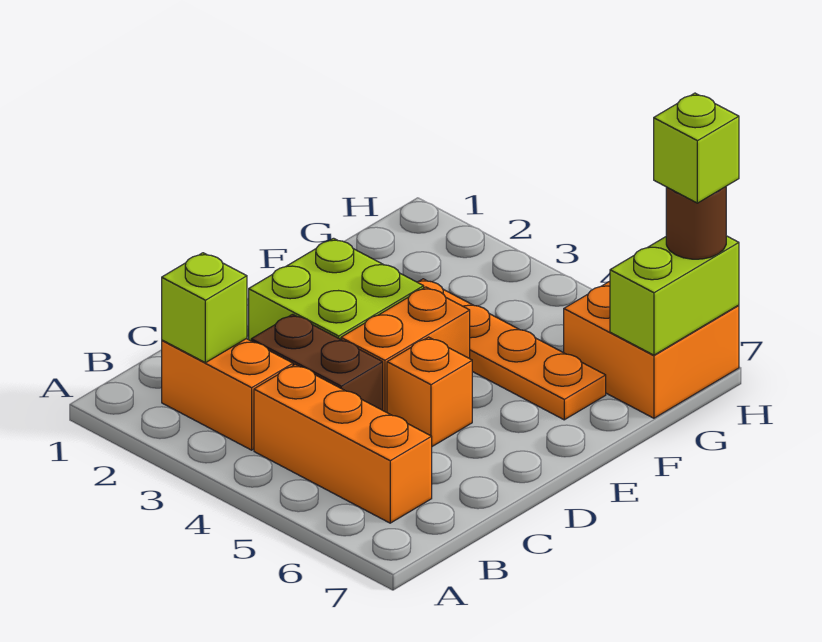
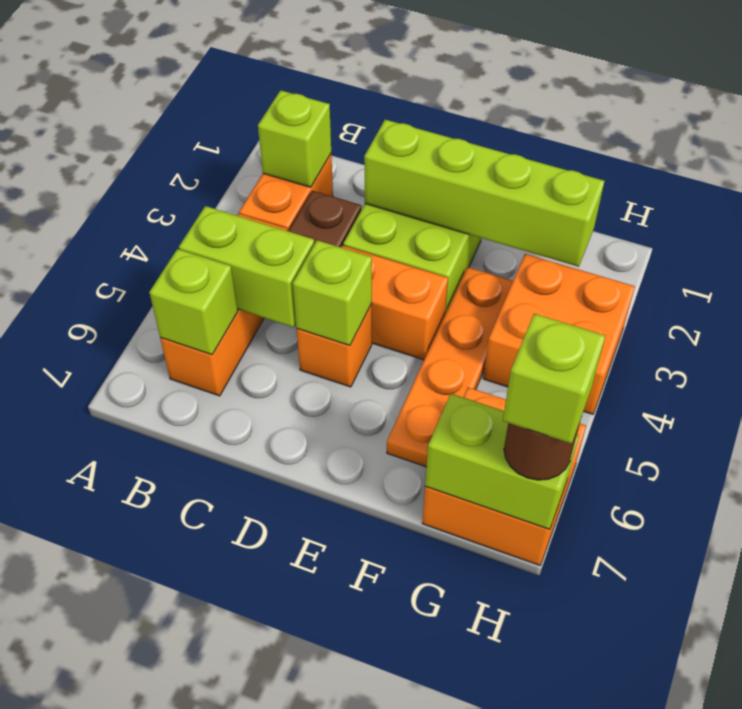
none -> lime brick B5:C5 level 2
none -> lime brick B6 level 2
none -> lime brick D2:G2 level 2
none -> lime brick D5 level 2
none -> orange brick G3:H4 level 1

